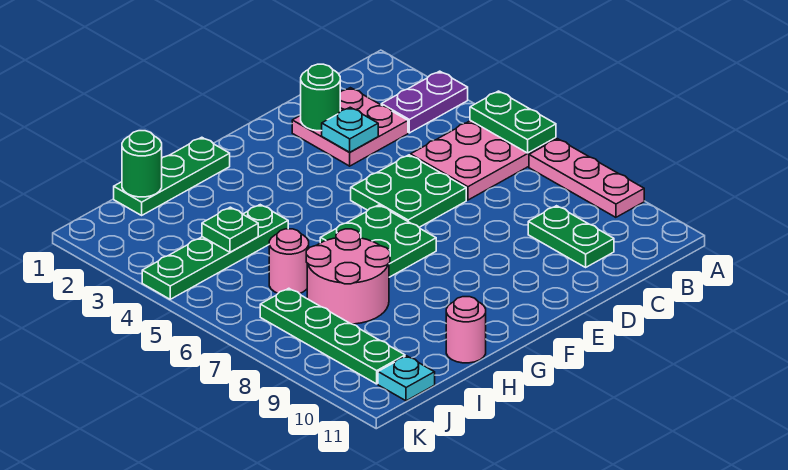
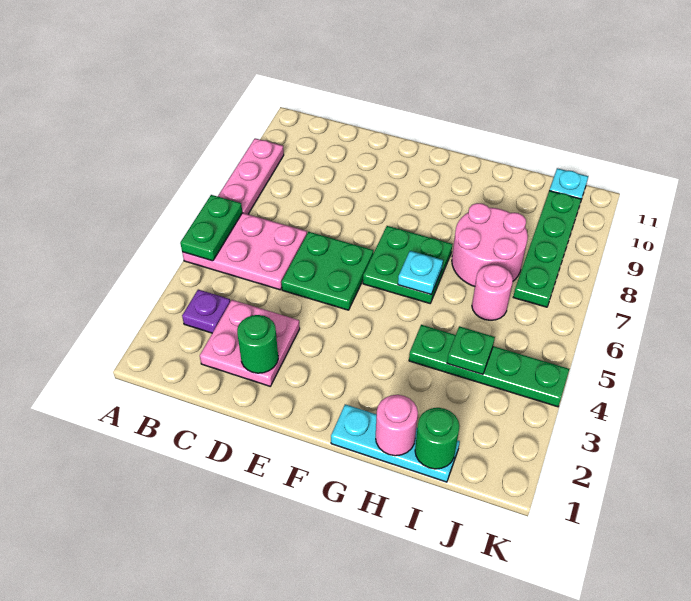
purple plate A3:B3 level 1 -> purple plate B3 level 1
green plate C9:C10 level 1 -> none
cyan plate D3 level 2 -> cyan plate G6 level 2
green plate G1:I1 level 1 -> cyan plate G1:I1 level 1
pink round brick H11 level 1 -> pink round brick H1 level 2

